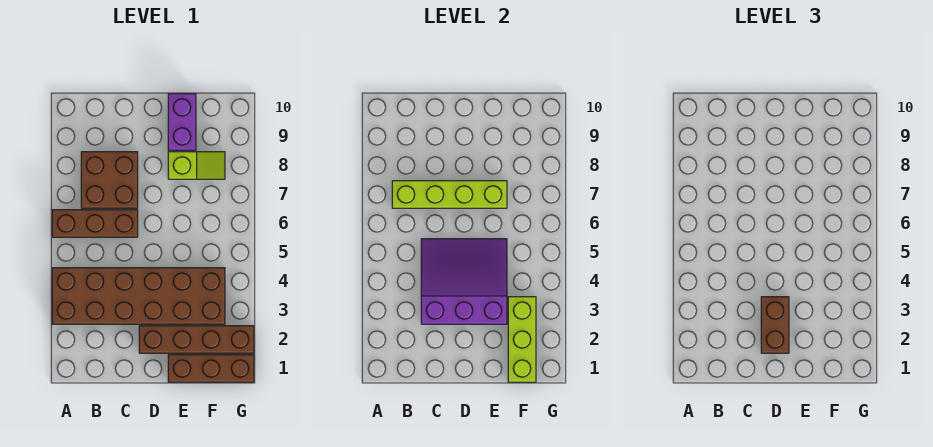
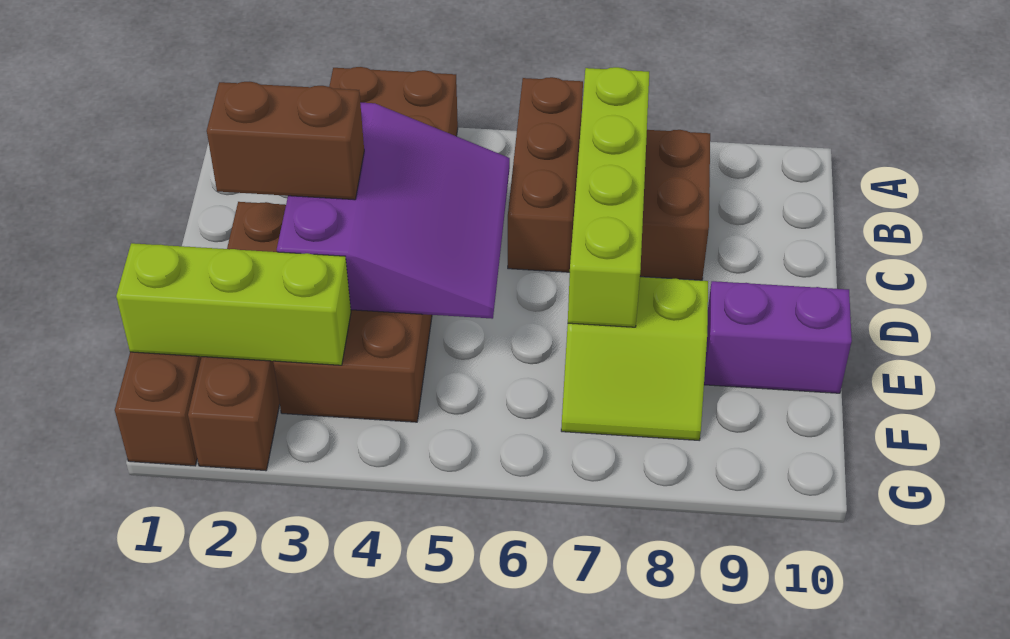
lime slope E8:F8 level 1 top E -> lime slope E7:F8 level 1 top E

